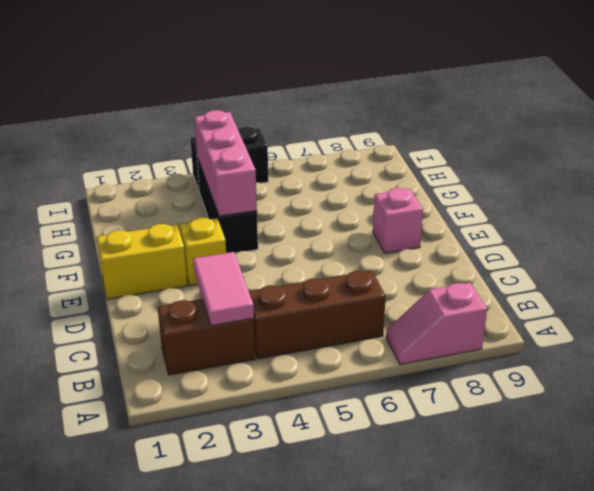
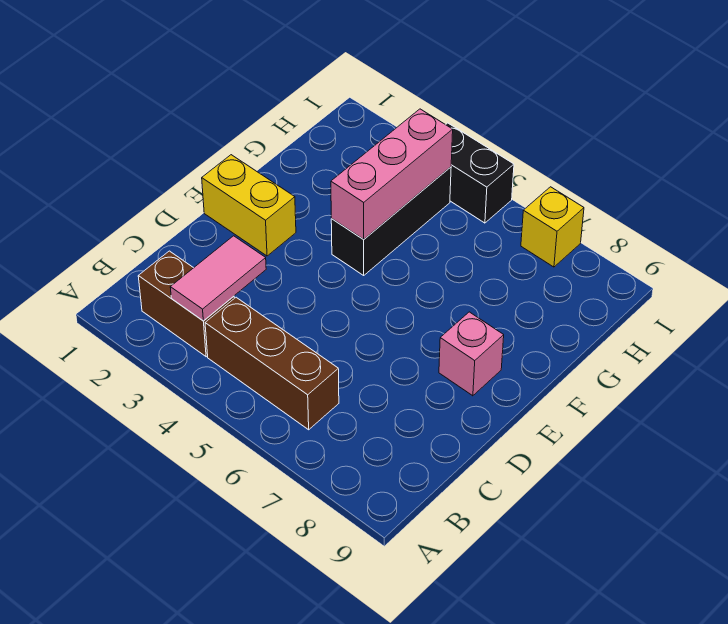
pink slope A7:A8 level 1 top 8 -> none
yellow brick E3 level 1 -> yellow brick I7 level 1

